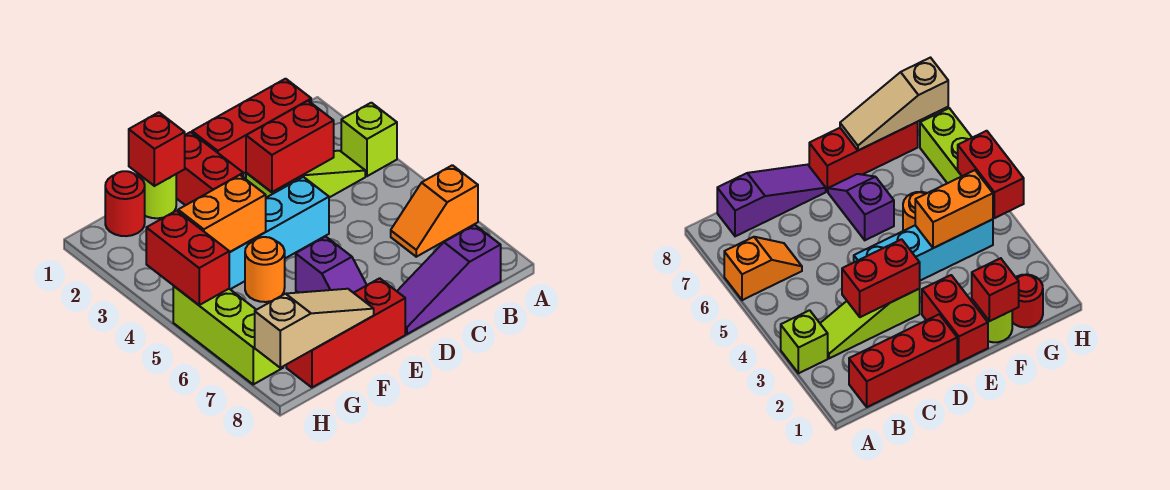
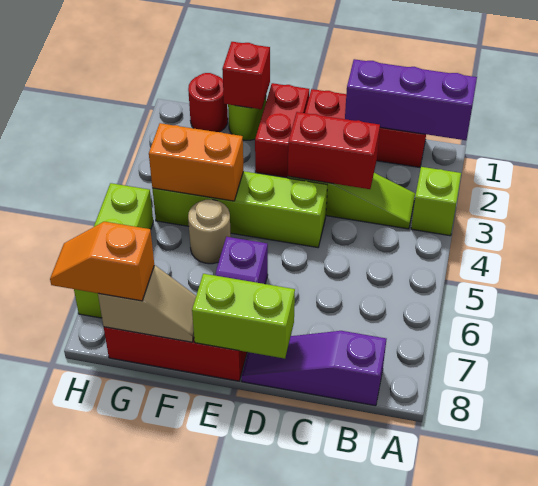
none -> purple brick A1:C1 level 2
orange slope A6:B6 level 1 top A -> orange slope G8:H8 level 3 top G
cyan brick D4:G4 level 1 -> lime brick D4:G4 level 1
none -> lime brick D8:E8 level 2
orange round brick F5 level 1 -> tan round brick F5 level 1
tan slope F8:H8 level 2 top H -> tan slope F8:G8 level 2 top G
red brick H4:H5 level 2 -> none

